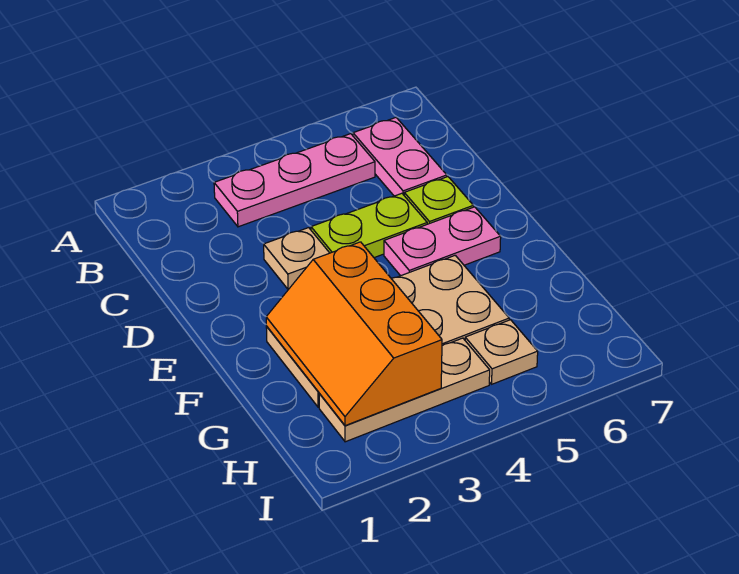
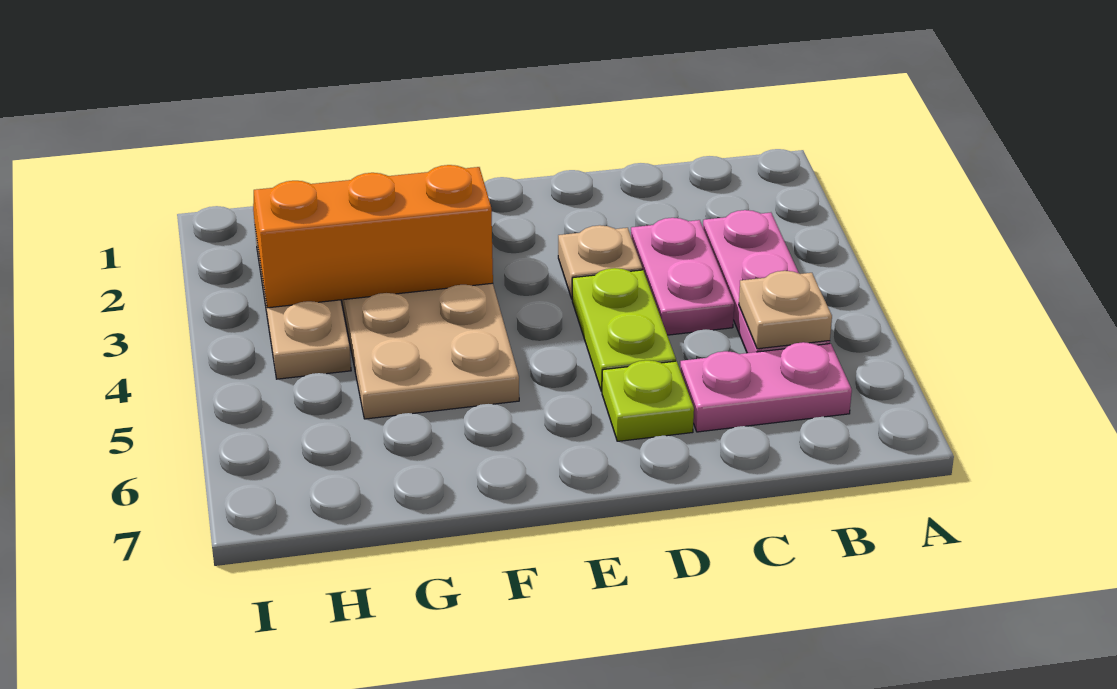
pink plate E5:E6 level 1 -> pink plate C3:C4 level 1
tan plate H5 level 1 -> tan plate B5 level 2

